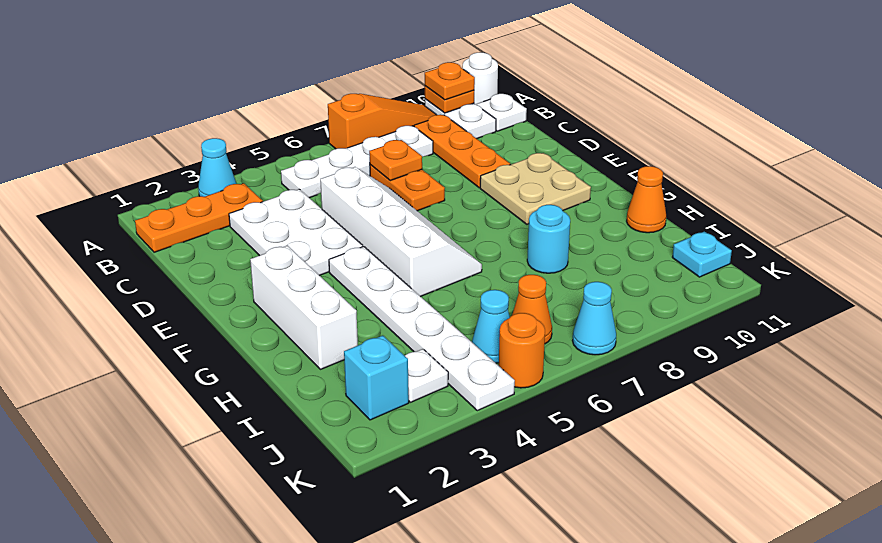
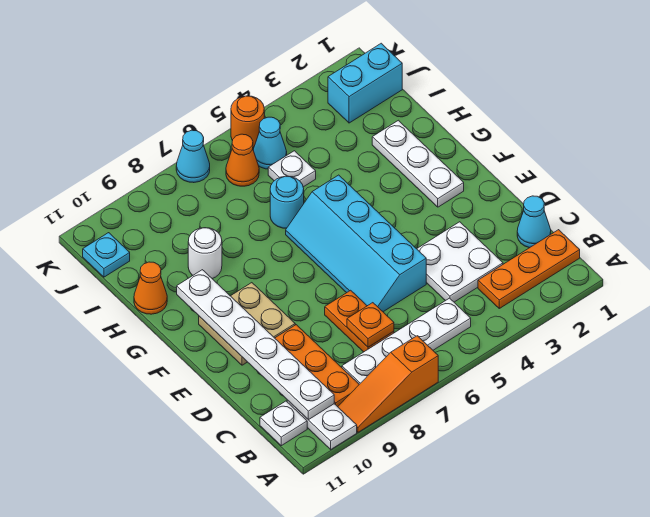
cyan cone A3 level 1 -> cyan cone C1 level 1
orange plate A10 level 2 -> none
orange plate A10 level 3 -> none
white round brick A11 level 1 -> white round brick H9 level 1
white plate C3:E4 level 1 -> white plate C3:D4 level 1
white slope D5:G6 level 1 top 5 -> cyan slope D5:G6 level 1 top 5
white brick F2:H2 level 1 -> white plate F2:H2 level 1
white plate F4:K4 level 1 -> white plate B10:G10 level 2
cyan round brick H8 level 1 -> cyan round brick H6 level 1
cyan brick J2 level 1 -> cyan brick J1:J2 level 1
white plate J3 level 1 -> white plate I5 level 1

